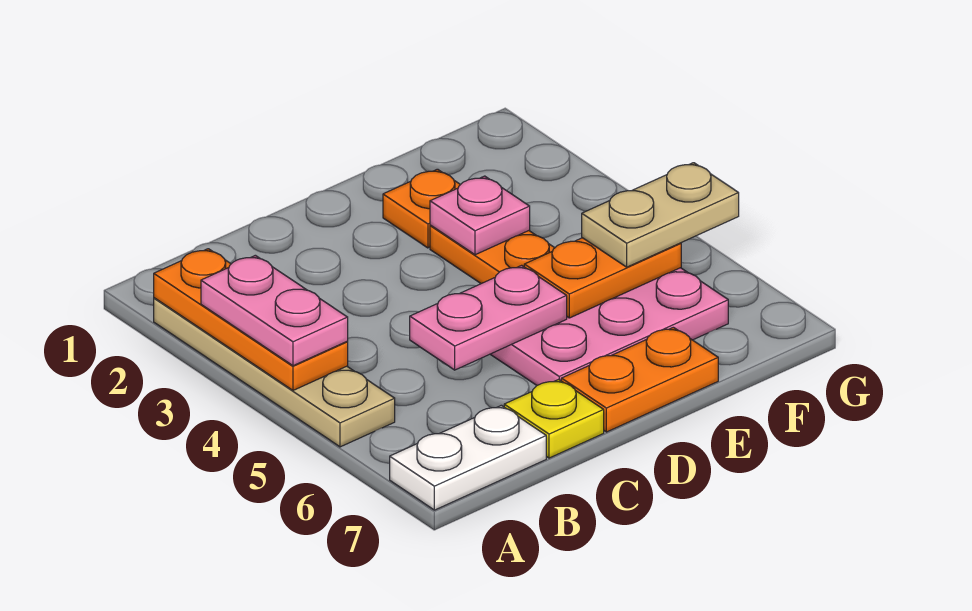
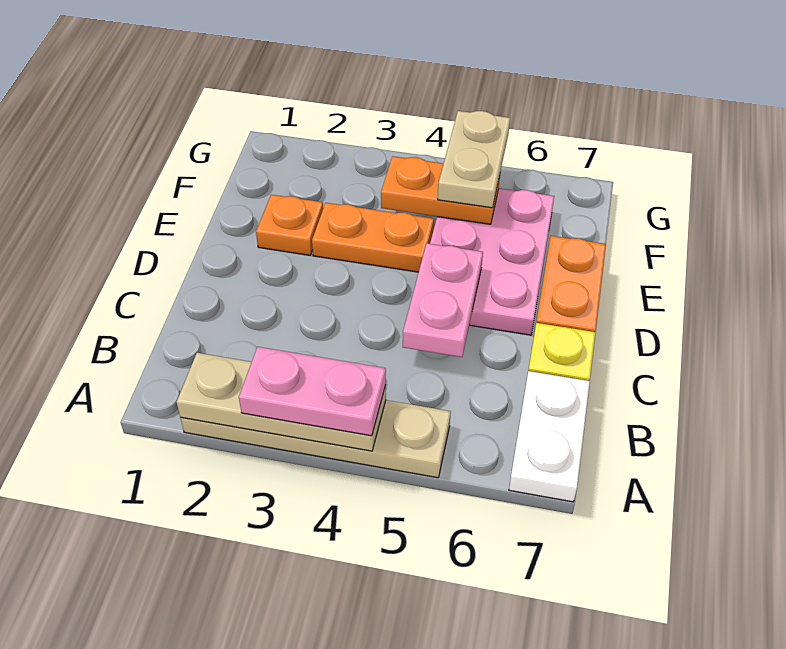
orange plate A2:A4 level 2 -> tan plate A2:A4 level 2
pink plate E3 level 2 -> none
orange plate E5:F5 level 2 -> orange plate F4:F5 level 2

